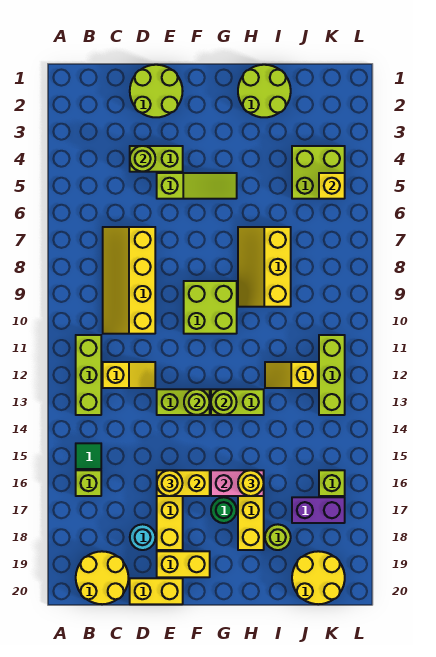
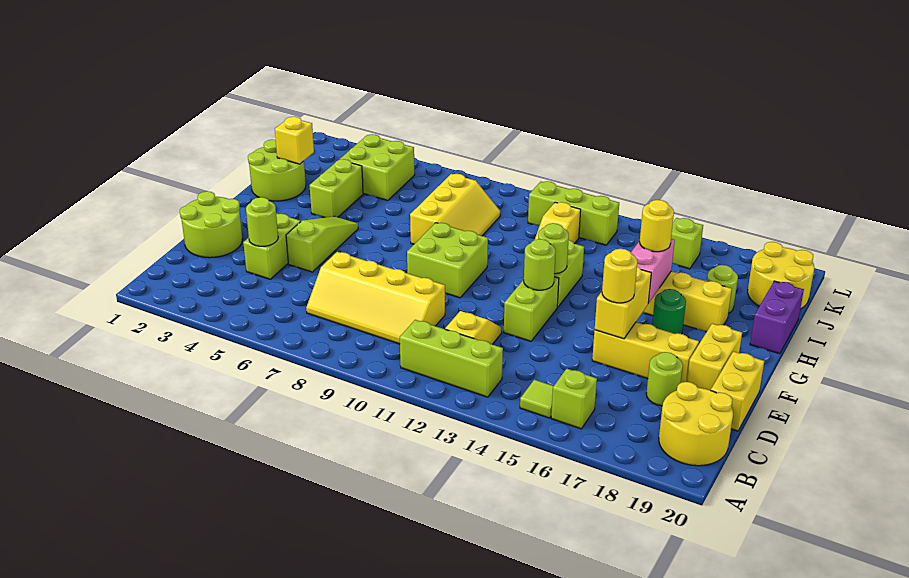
green tile B15 level 1 -> lime tile B15 level 1
cyan round brick D18 level 1 -> lime round brick D18 level 1
none -> lime brick H4:I4 level 1
yellow slope H7:I9 level 1 top I -> yellow slope H8:J9 level 1 top 8
purple brick J17:K17 level 1 -> purple brick H20:I20 level 1
yellow brick K5 level 2 -> yellow brick I2 level 2

